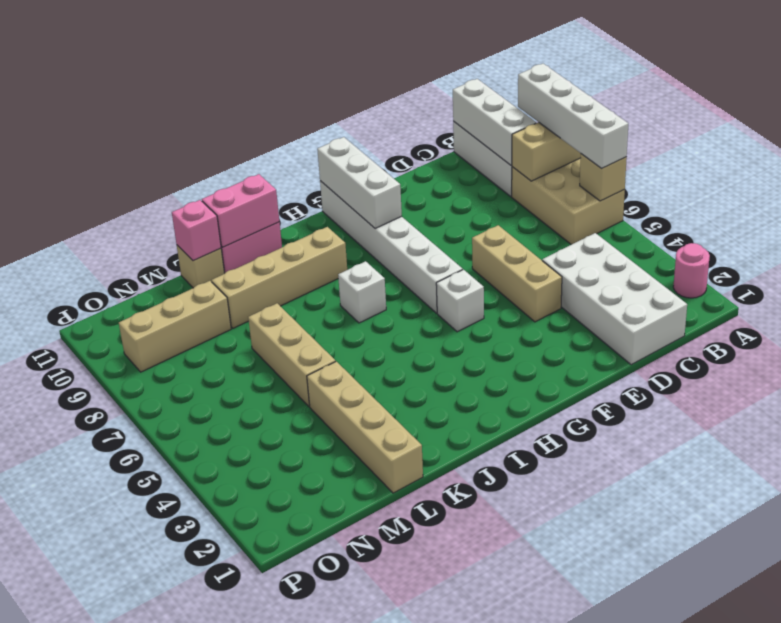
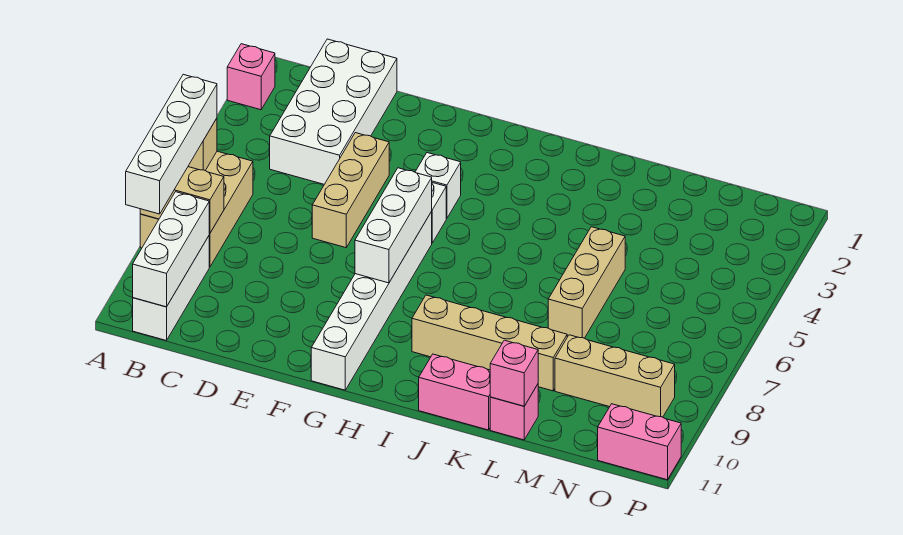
pink round brick A2 level 1 -> pink brick A2 level 1
white brick G9:G11 level 2 -> white brick G6:G8 level 2
white brick I7 level 1 -> white brick G4 level 1
pink brick J11:K11 level 2 -> pink brick O11:P11 level 1
tan brick L1:L4 level 1 -> none
tan brick L11 level 1 -> pink brick L11 level 1

